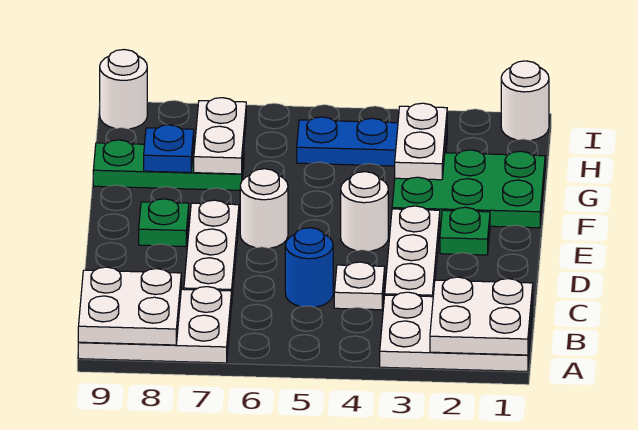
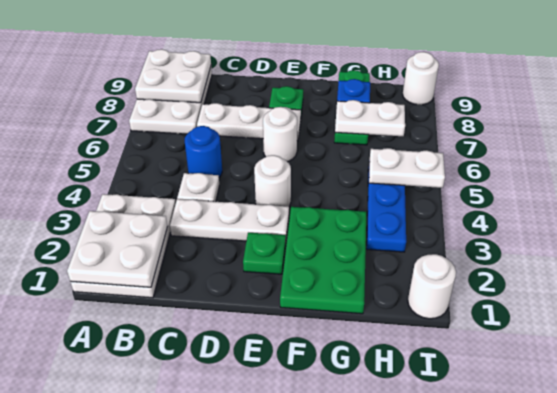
white plate G3:H3 level 2 -> white plate H5:I5 level 2

